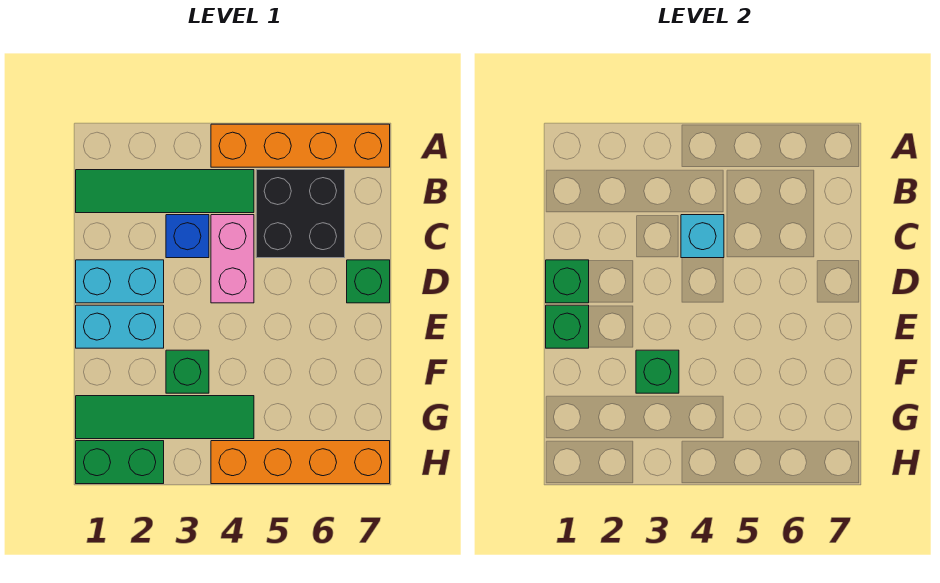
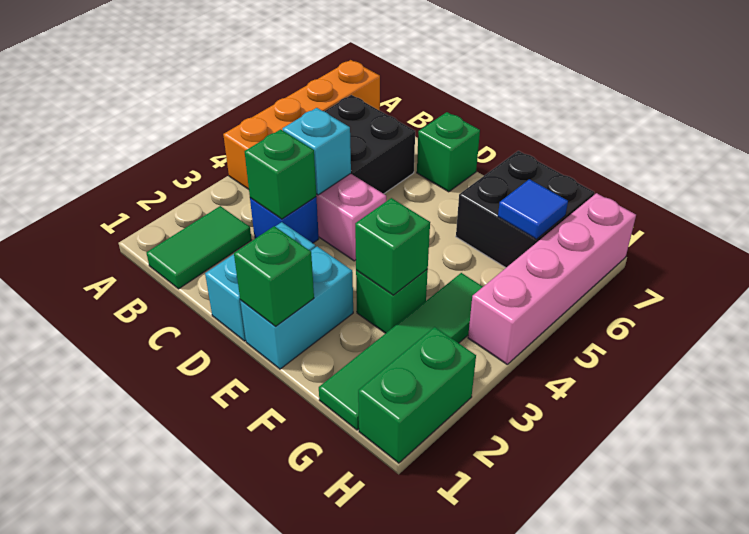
green tile B1:B4 level 1 -> green tile B1:B2 level 1
green brick D1 level 2 -> green brick C3 level 2
none -> black brick F6:G7 level 1
none -> blue tile G6 level 2
orange brick H4:H7 level 1 -> pink brick H4:H7 level 1

